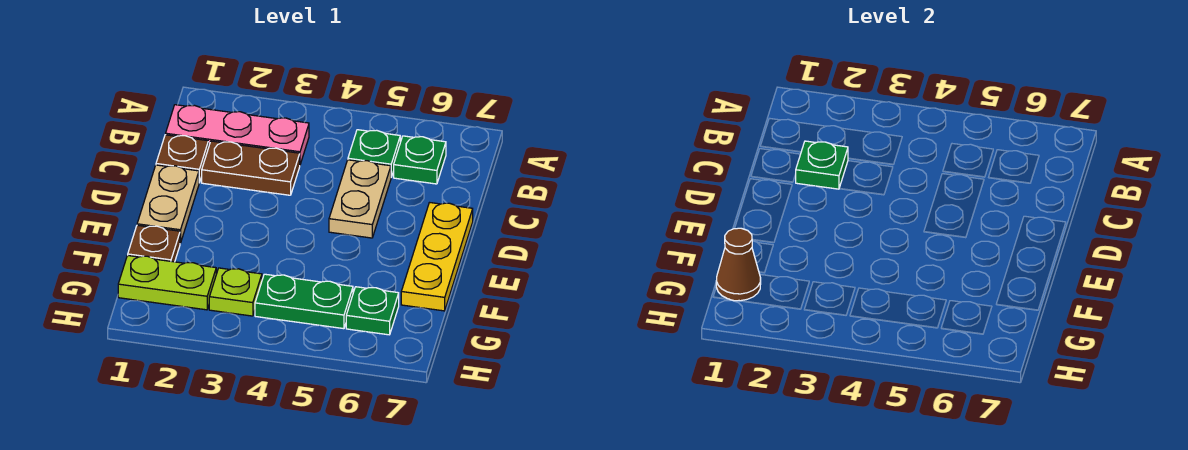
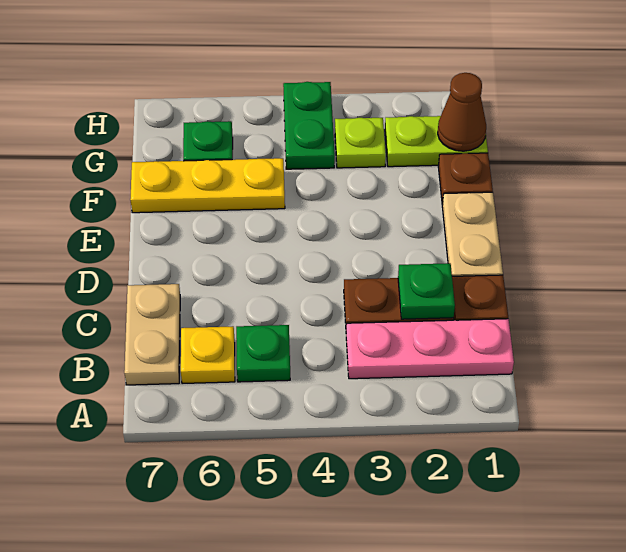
green plate B6 level 1 -> yellow plate B6 level 1
tan plate C5:D5 level 1 -> tan plate B7:C7 level 1
yellow plate D7:F7 level 1 -> yellow plate F5:F7 level 1
green plate G4:G5 level 1 -> green plate G4:H4 level 1

